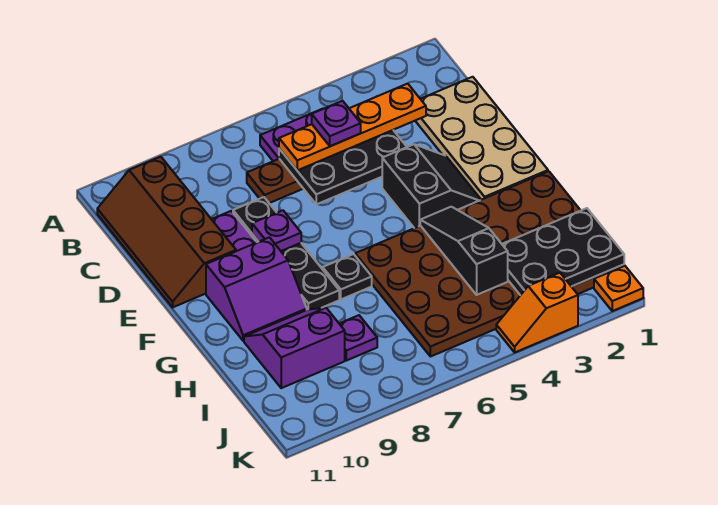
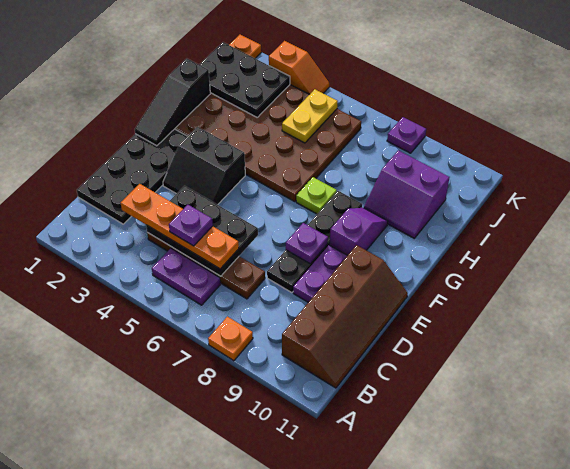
none -> orange plate A8 level 1
tan plate C1:F2 level 1 -> black plate C1:F2 level 1
black slope E3:F4 level 1 top 4 -> black slope E3:F4 level 1 top F
purple slope F9:G10 level 1 top F -> purple slope F9:G9 level 1 top F
black slope G4:I4 level 2 top I -> black slope F1:H1 level 2 top H
black plate G7 level 1 -> lime plate G7 level 1
none -> yellow plate I5:J5 level 2
purple plate I8 level 1 -> purple plate K8 level 1

